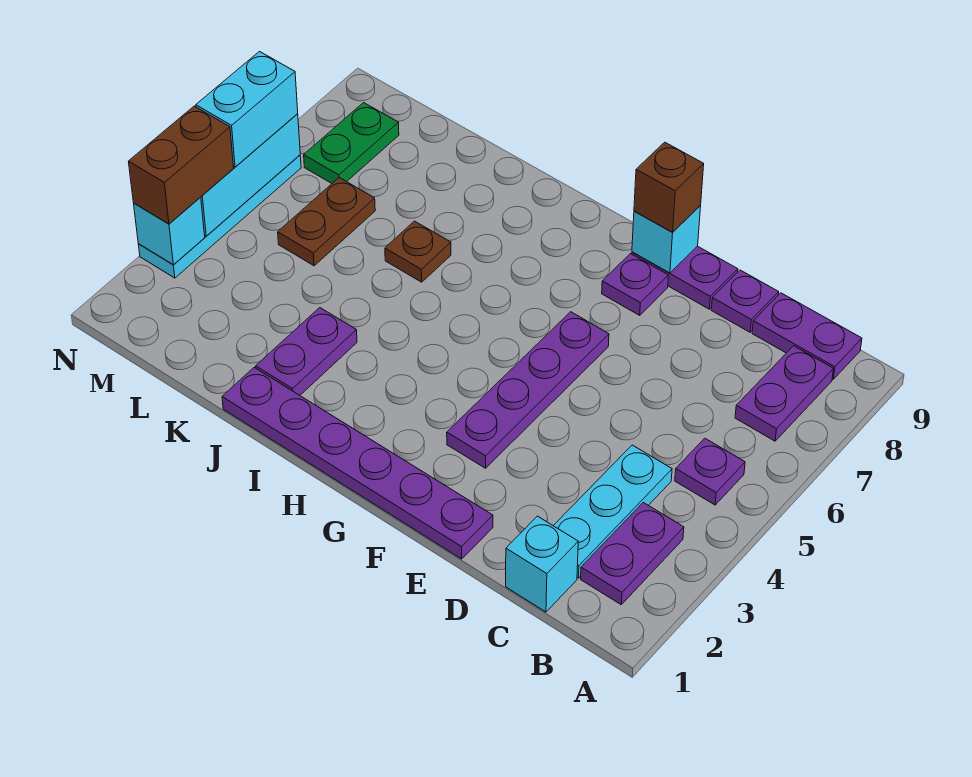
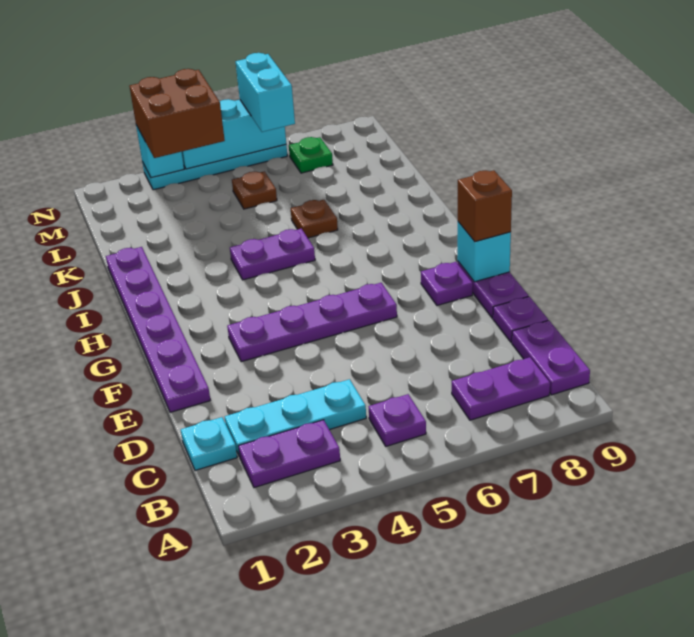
cyan brick C1 level 1 -> cyan plate C1 level 1
purple plate J2:J3 level 1 -> purple plate I4:I5 level 1
brown plate L5:L6 level 1 -> brown plate L5 level 1
green plate M7:M8 level 1 -> green plate M7 level 1
brown brick N3:N4 level 3 -> brown brick M3:N4 level 3
cyan brick N5:N6 level 3 -> cyan brick M6:N6 level 3

